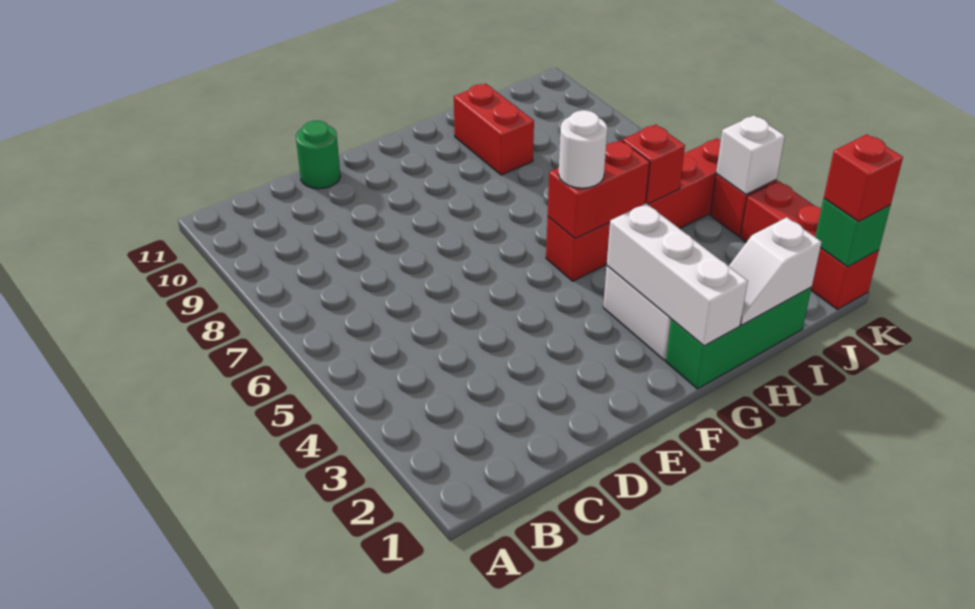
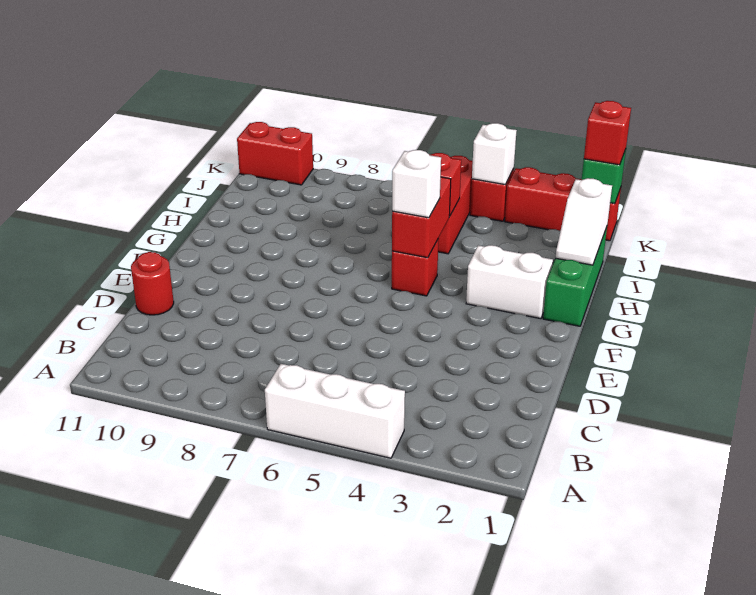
green round brick D11 level 1 -> red round brick D11 level 1
white brick G1:G3 level 2 -> white brick A4:A6 level 1
white round brick G5 level 3 -> white brick G5 level 3
red brick H9:H10 level 1 -> red brick K10:K11 level 1

